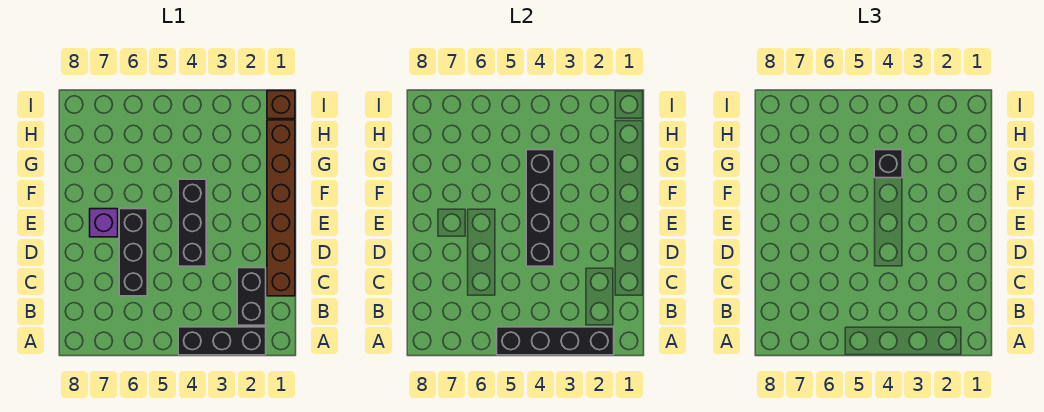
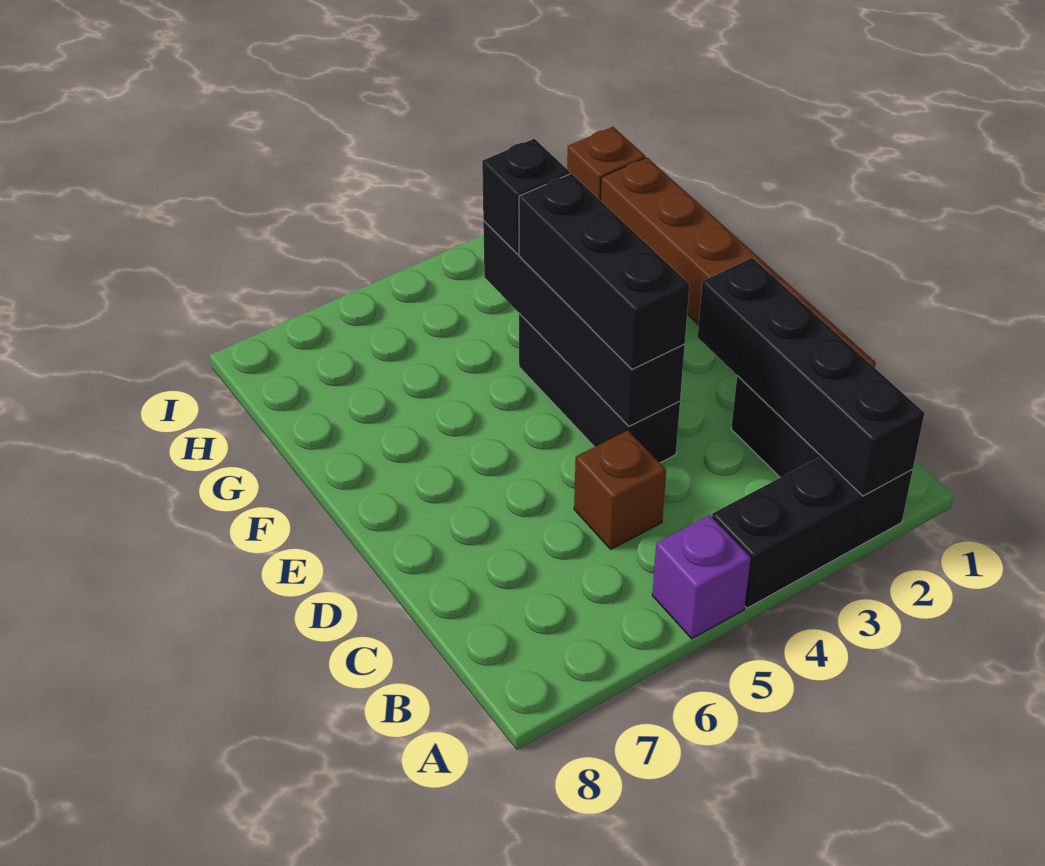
black brick A2:A5 level 2 -> black brick A2:D2 level 2
none -> brown brick C5 level 1
black brick C6:E6 level 1 -> black brick D4:F4 level 3
purple brick E7 level 1 -> purple brick A5 level 1

